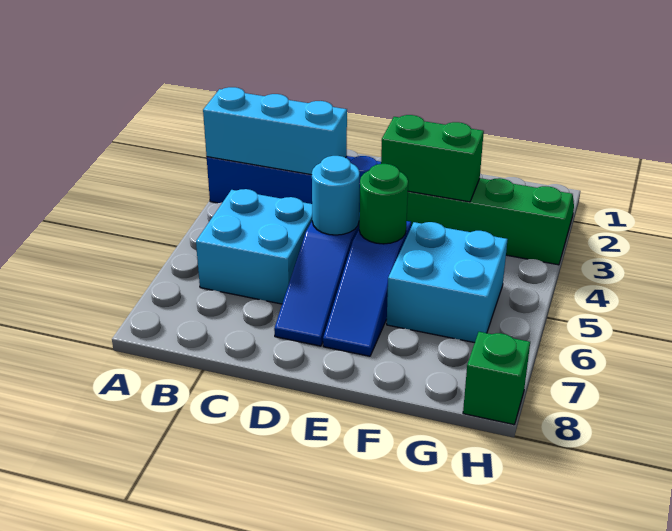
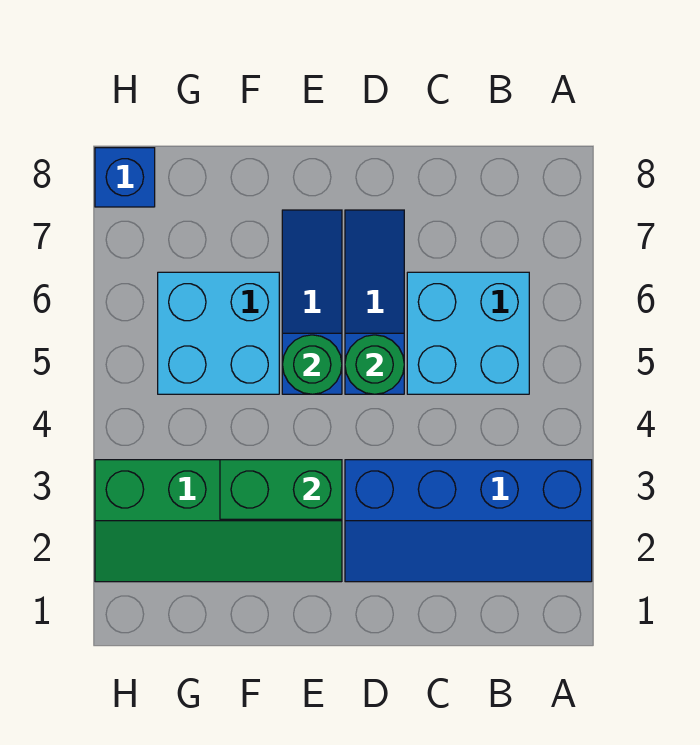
cyan brick A3:C3 level 2 -> none
cyan round brick D5 level 2 -> green round brick D5 level 2
green brick H8 level 1 -> blue brick H8 level 1

